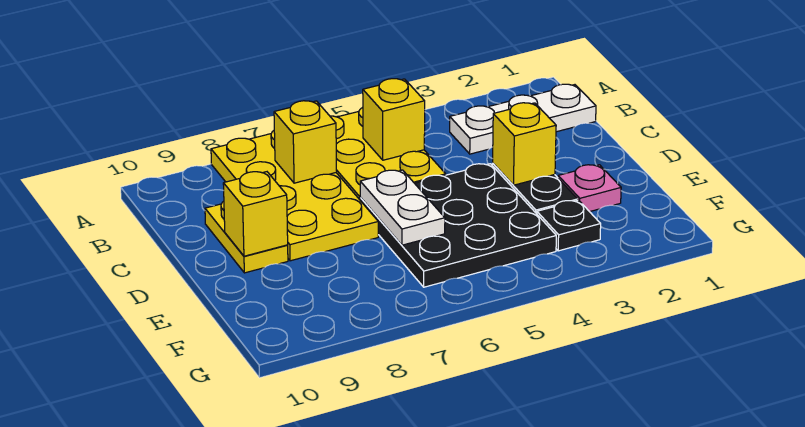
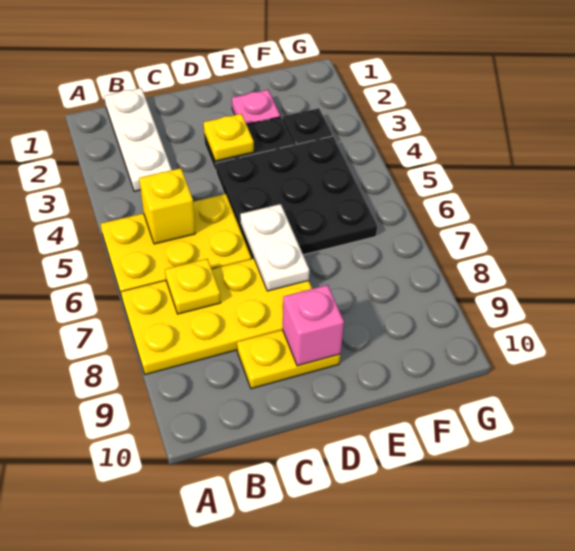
yellow brick B7 level 2 -> yellow plate B7 level 2
yellow brick D3 level 2 -> yellow plate D3 level 2
white plate D6:E6 level 2 -> white plate D6:D7 level 2
yellow brick D9 level 2 -> pink brick D9 level 2

